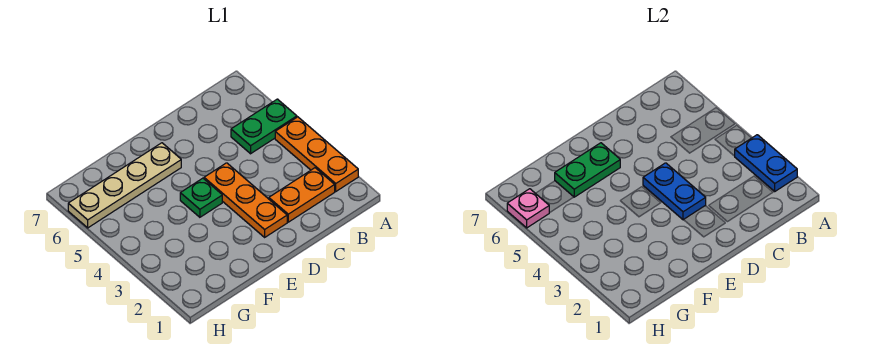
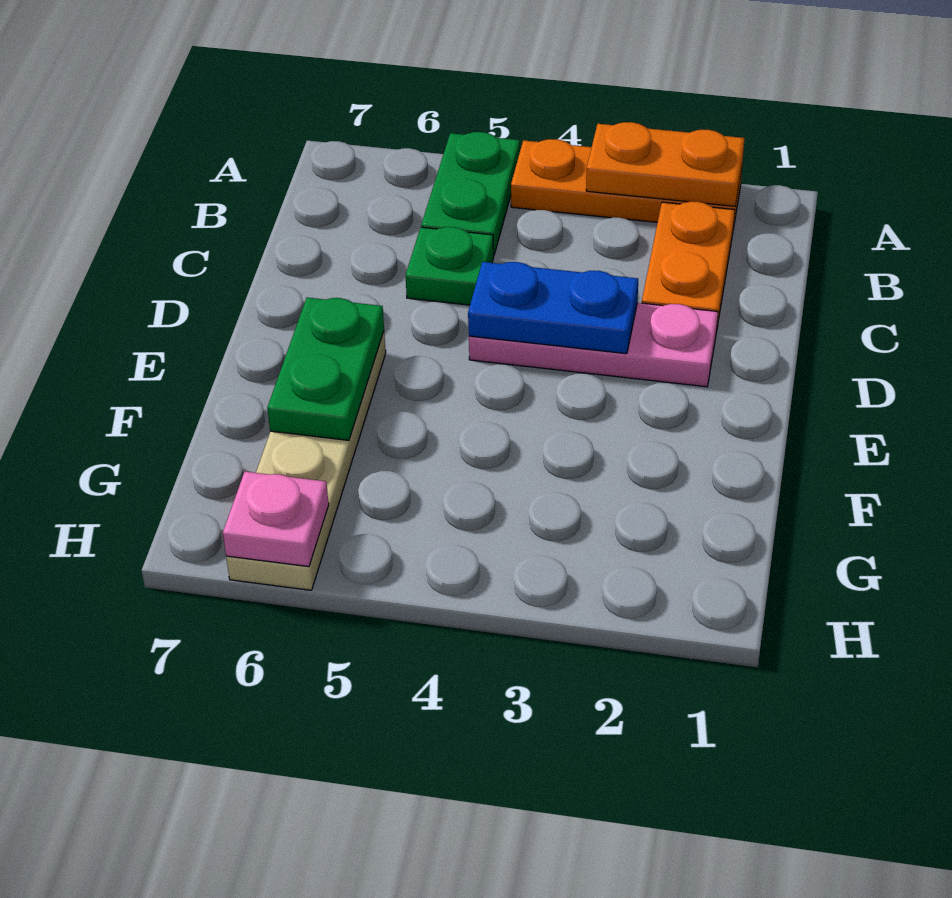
blue plate A2:A3 level 2 -> orange plate A2:A3 level 2
orange plate D2:D4 level 1 -> pink plate D2:D4 level 1
green plate E4 level 1 -> green plate C5 level 1

